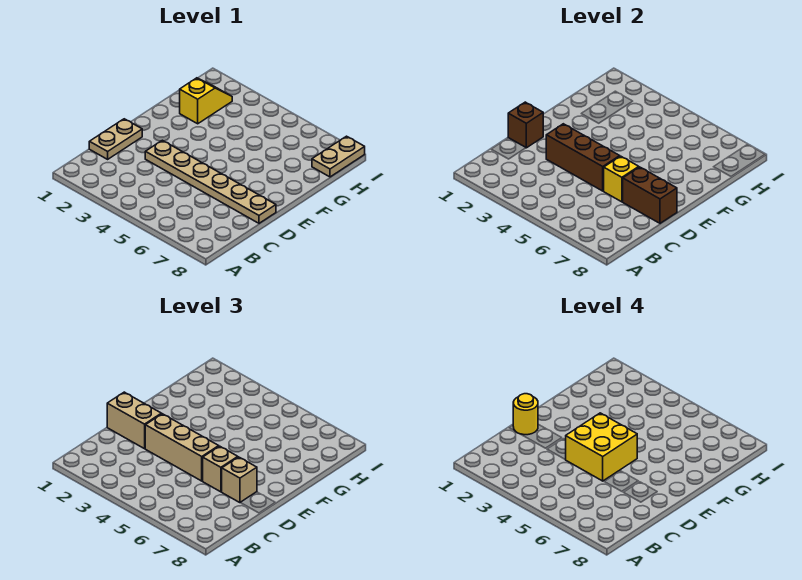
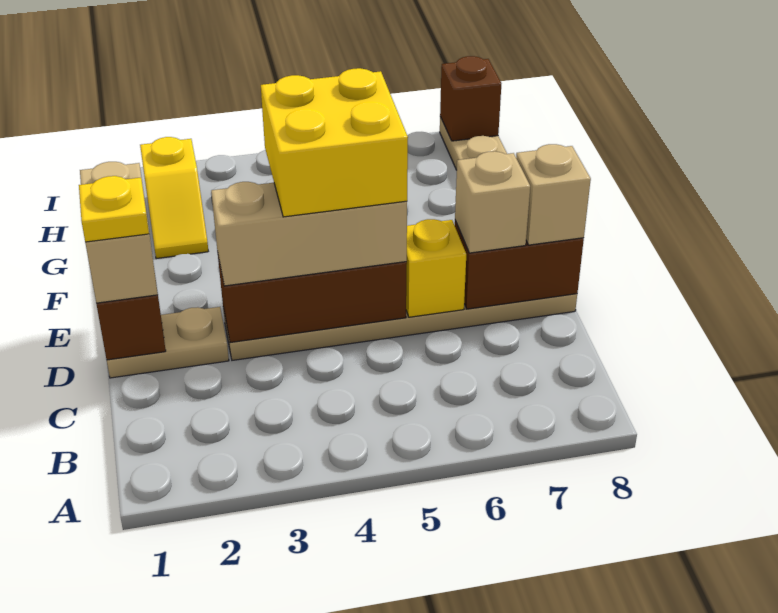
tan plate C1:D1 level 1 -> tan plate D1:D2 level 1
tan brick D1:D2 level 3 -> tan brick D1:E1 level 3
yellow round brick D1 level 4 -> yellow plate D1 level 4
tan brick D6 level 3 -> tan brick D8 level 3
yellow slope G2:H2 level 1 top G -> yellow slope G2:H2 level 1 top H
none -> brown brick I8 level 2

